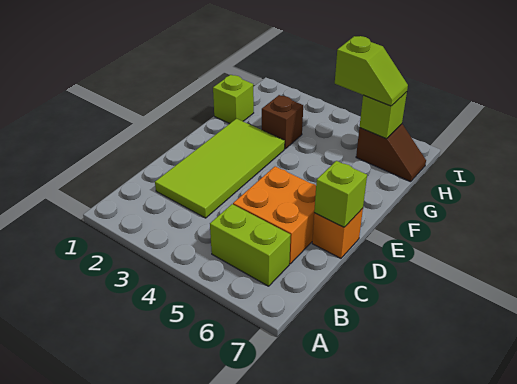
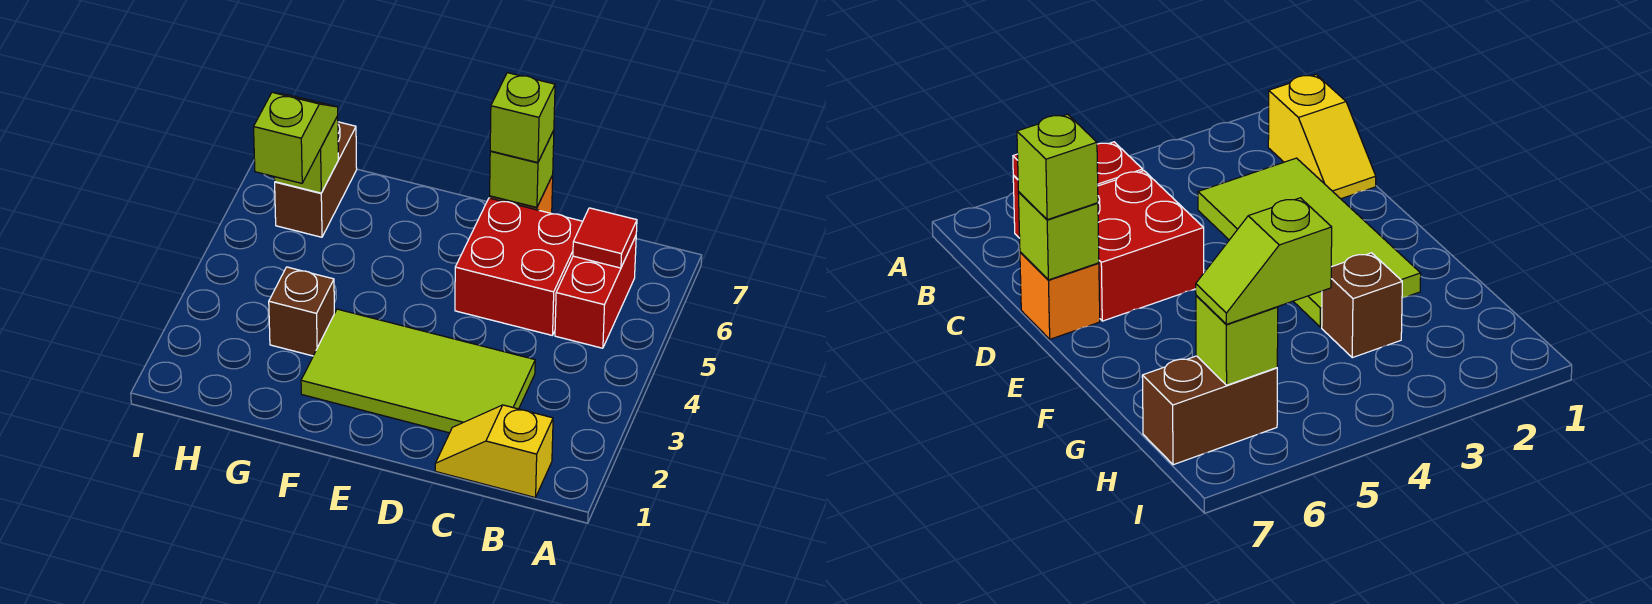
none -> yellow slope B1:C1 level 1 top B
lime brick B5:B6 level 1 -> red brick B5:B6 level 1
none -> red tile B6 level 2
orange brick C5:D6 level 1 -> red brick C5:D6 level 1
lime brick G1 level 1 -> lime brick D7 level 3
brown slope H6:H7 level 1 top 6 -> brown brick H6:H7 level 1

